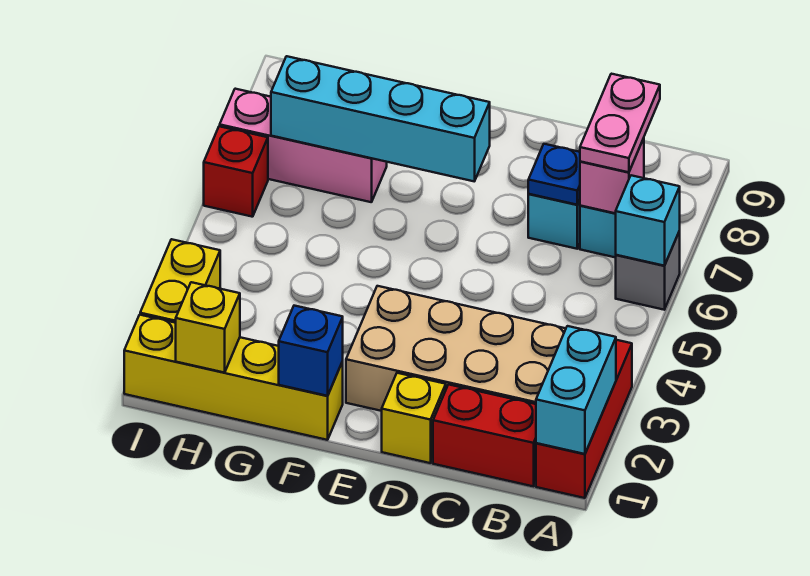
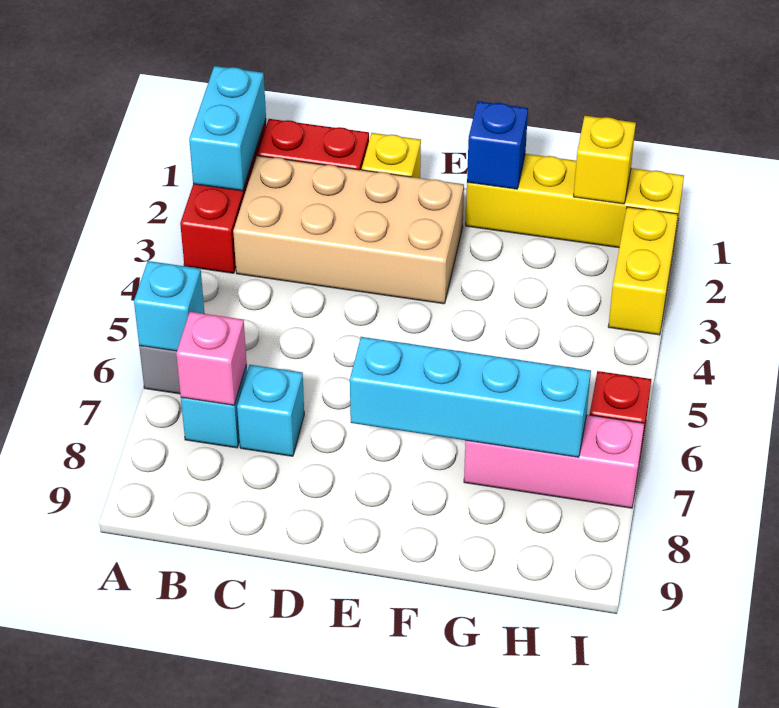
pink plate B7:B8 level 3 -> none
blue plate C7 level 2 -> none

